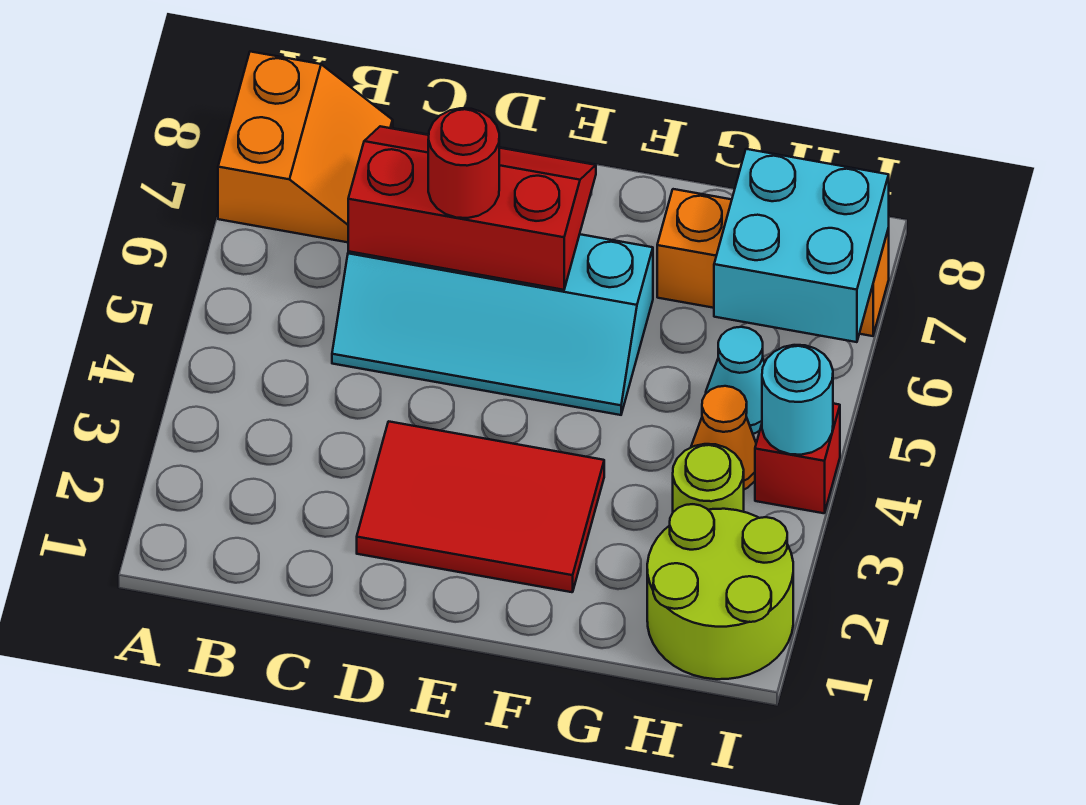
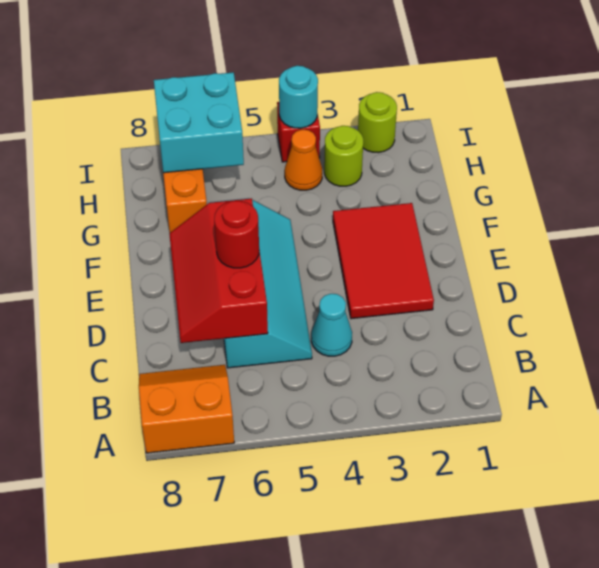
lime round brick H1:I2 level 1 -> lime round brick I2 level 1
cyan cone H5 level 1 -> cyan cone C4 level 1

